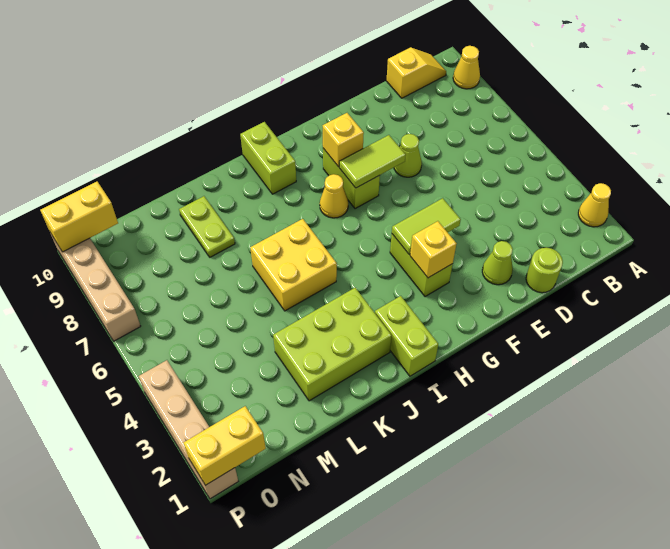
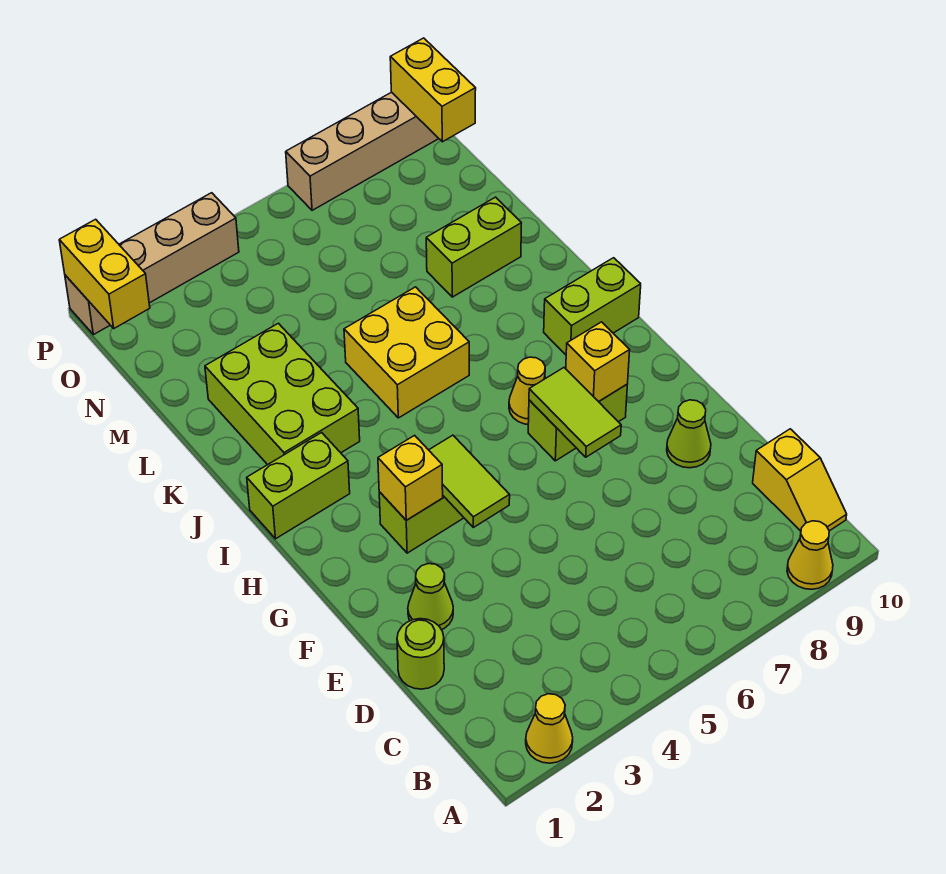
lime cone E7 level 1 -> lime cone E9 level 1
lime plate L8:L9 level 1 -> lime brick L8:L9 level 1

